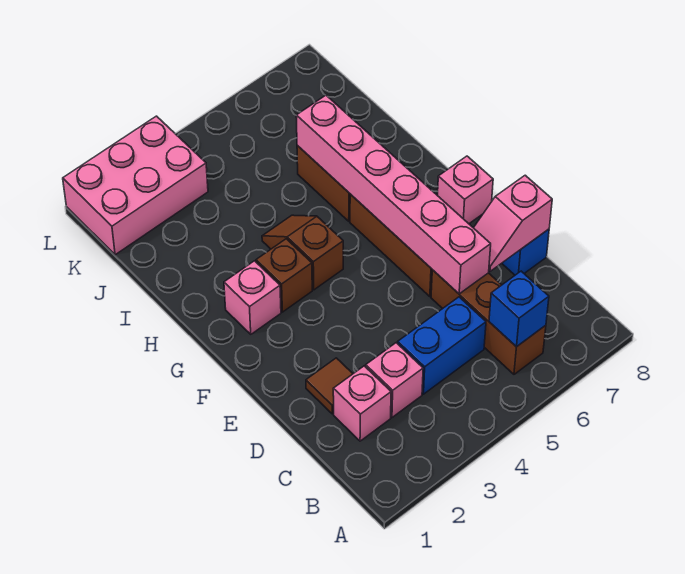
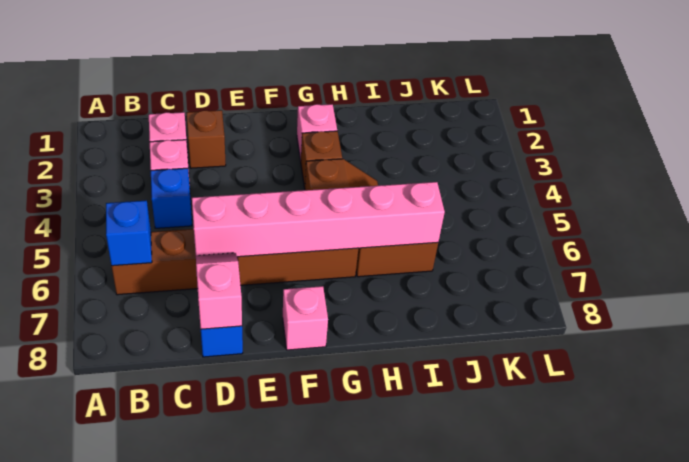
blue brick C4:C5 level 1 -> blue brick C4 level 1
brown tile D2 level 1 -> brown brick D2 level 1
pink brick K1:L3 level 1 -> none

